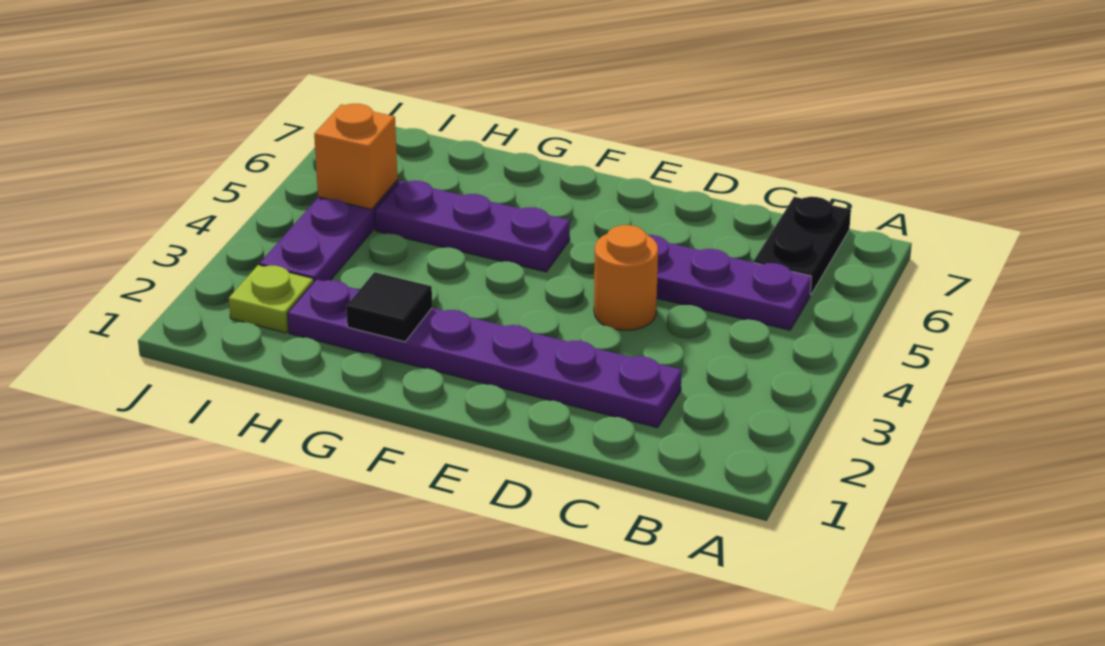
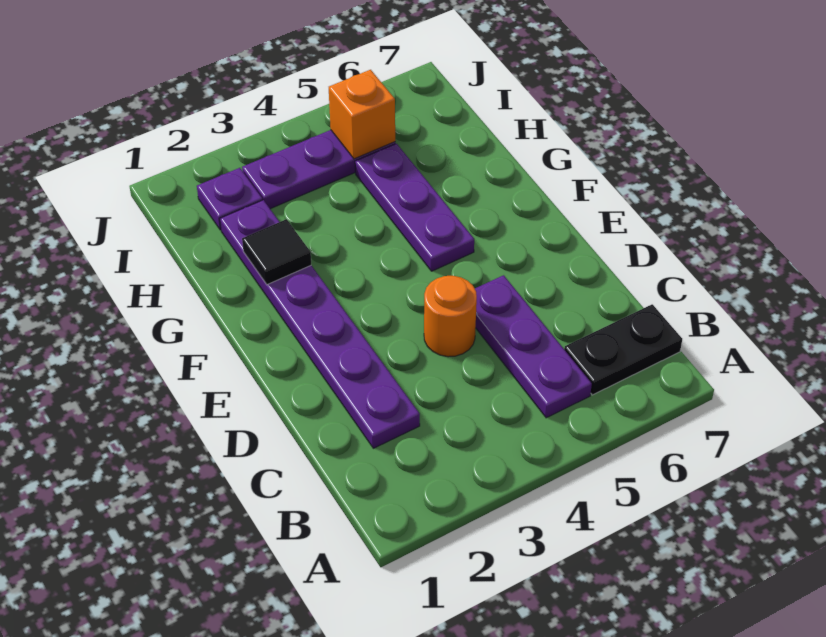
lime plate I2 level 1 -> purple plate I2 level 1

